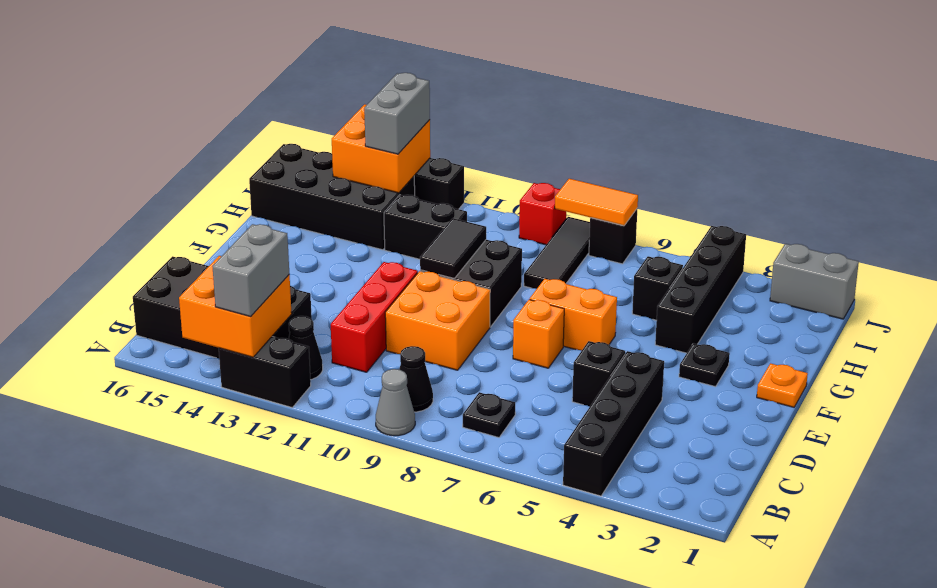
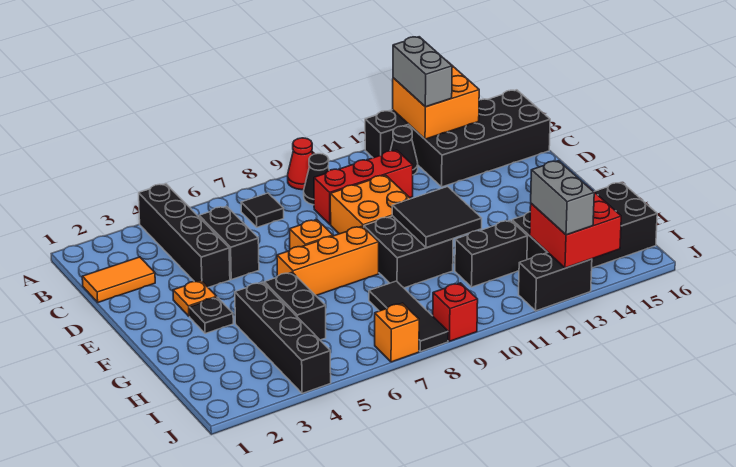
grey cone A9 level 1 -> red cone A9 level 1
black plate B7 level 1 -> black tile B7 level 1
red brick C11:E11 level 1 -> red brick C9:C11 level 1
black brick D5 level 1 -> black brick C5:D5 level 1
orange plate F1 level 1 -> orange plate E3 level 1
orange brick F6:F7 level 1 -> orange brick F6:F8 level 1
black tile F10:G10 level 2 -> black tile F10:G11 level 2
black brick H5 level 1 -> black brick G5:H5 level 1
orange brick I13:J14 level 2 -> red brick I13:J14 level 2
grey brick J1:J2 level 1 -> none
black brick J7 level 1 -> orange brick J7 level 1
orange tile J7:J8 level 2 -> orange tile C1:C2 level 1

